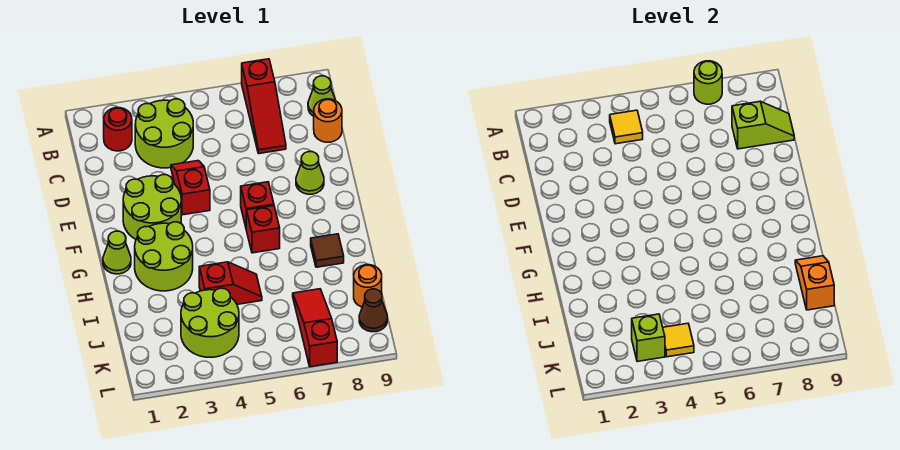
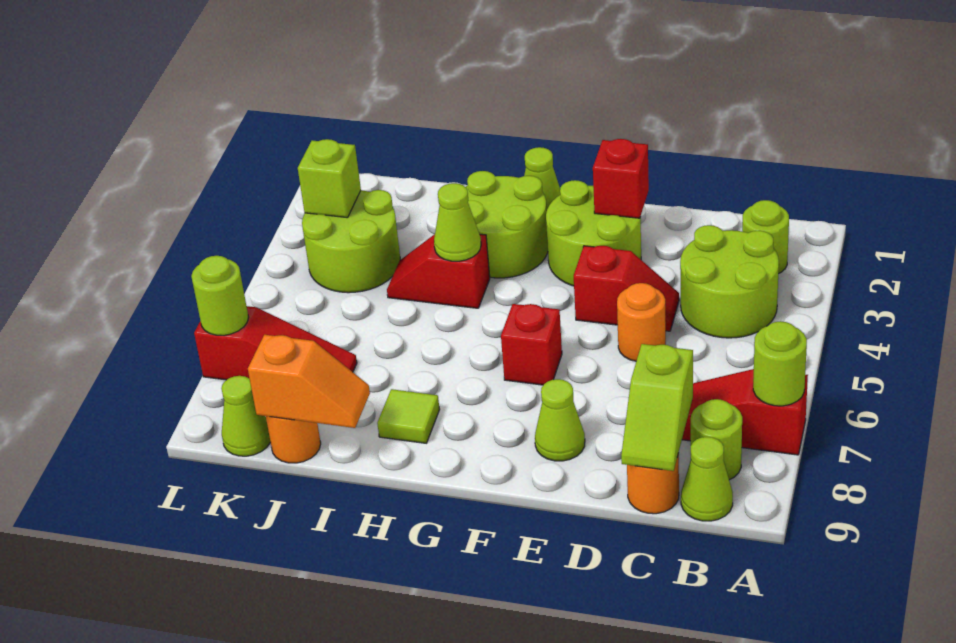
red round brick B2 level 1 -> lime round brick B2 level 1
yellow tile B4 level 2 -> none
none -> lime round brick B8 level 1
none -> orange round brick D5 level 1
red brick G6 level 1 -> red brick E2 level 2
none -> lime cone H4 level 2
brown tile H8 level 1 -> lime tile H8 level 1
red slope I4:I5 level 1 top 4 -> red slope H4:I4 level 1 top H
yellow tile K4 level 2 -> none
brown cone K9 level 1 -> lime cone K9 level 1
none -> lime round brick L7 level 2

